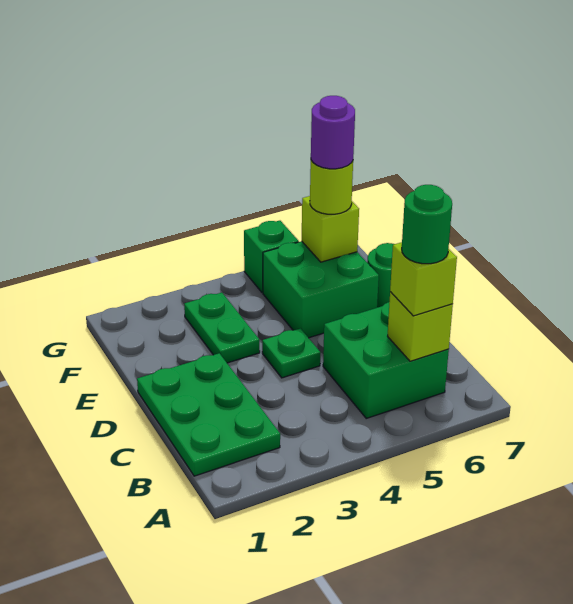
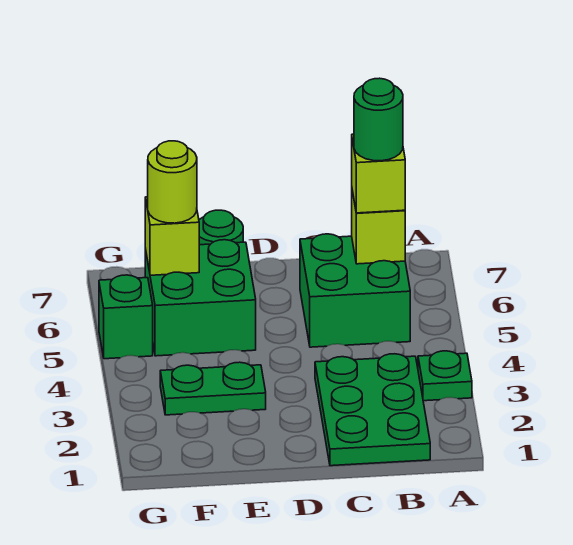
green plate B1:D2 level 1 -> green plate B1:C3 level 1
green plate D4 level 1 -> green plate A3 level 1
purple round brick F6 level 4 -> none

